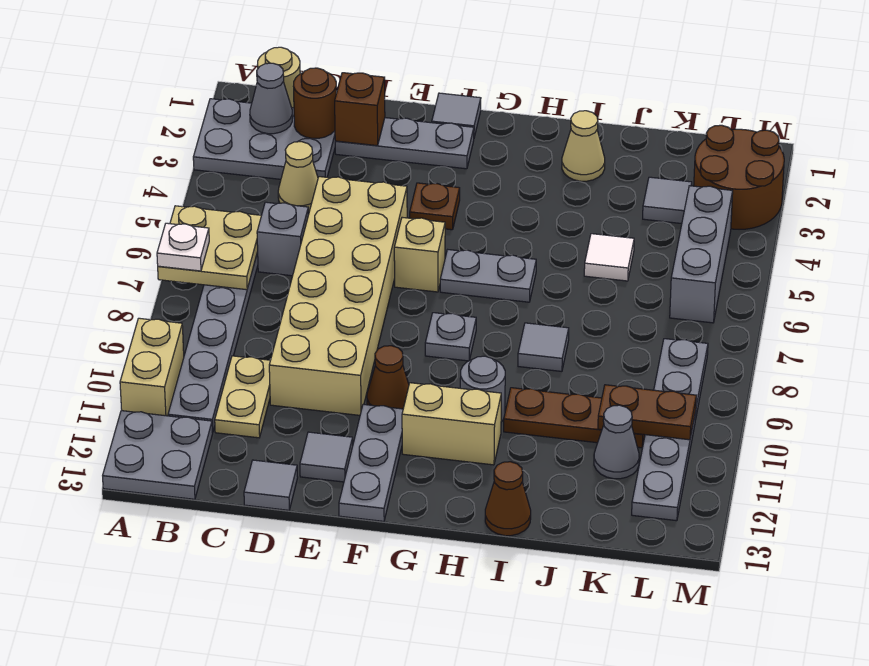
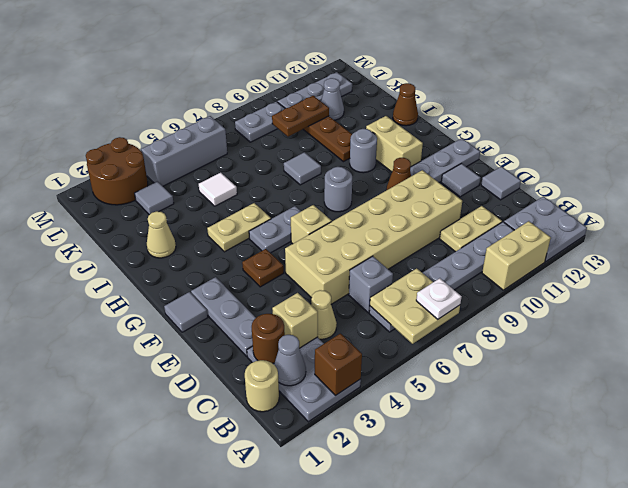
none -> tan brick C3 level 2
brown brick D2 level 2 -> brown brick A3 level 2
grey plate G6:H6 level 1 -> grey plate G5:G6 level 1
grey plate G8 level 1 -> grey round brick G8 level 1
none -> tan plate H4:H5 level 1
brown plate K10:L10 level 2 -> brown plate K9:K10 level 2

